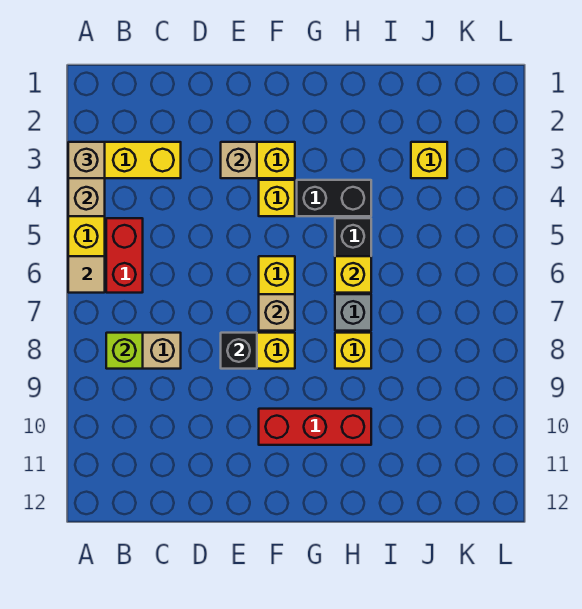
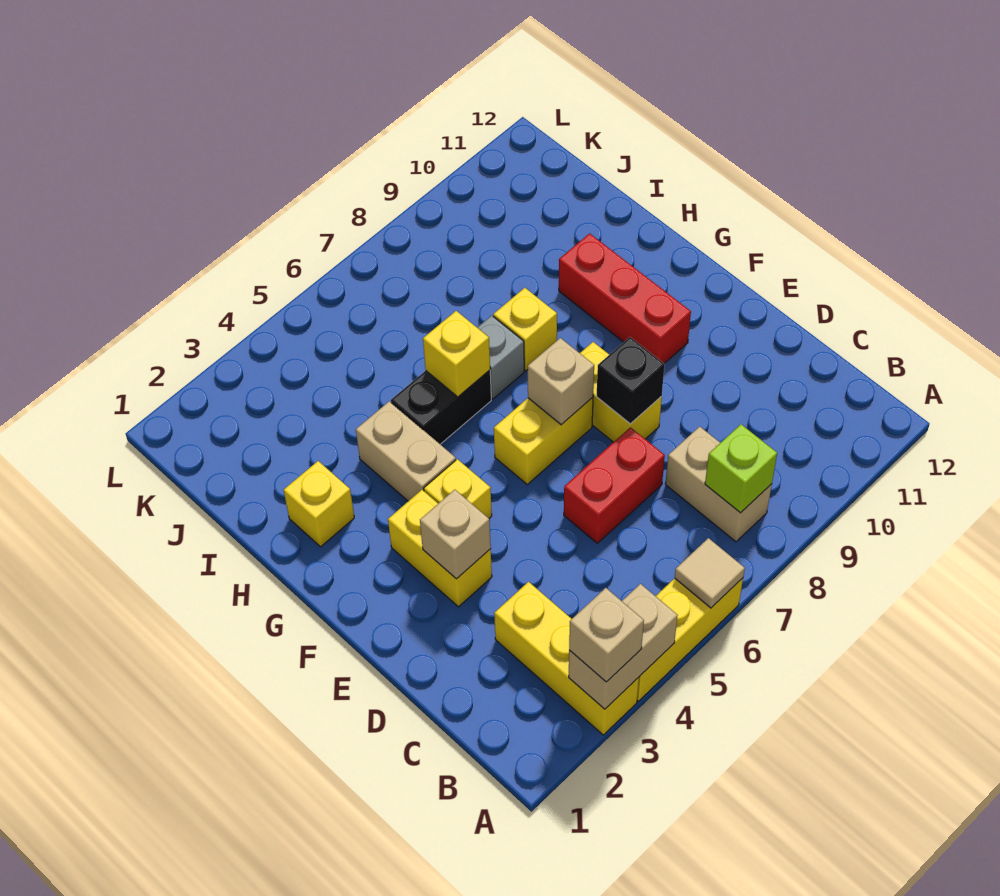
red brick B5:B6 level 1 -> red brick D6:D7 level 1
black brick G4:H4 level 1 -> tan brick G4:H4 level 1
yellow brick J3 level 1 -> yellow brick H2 level 1

